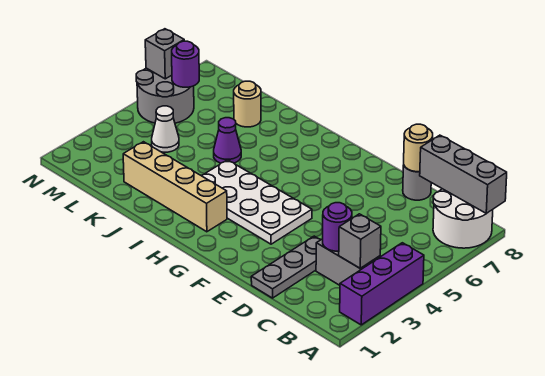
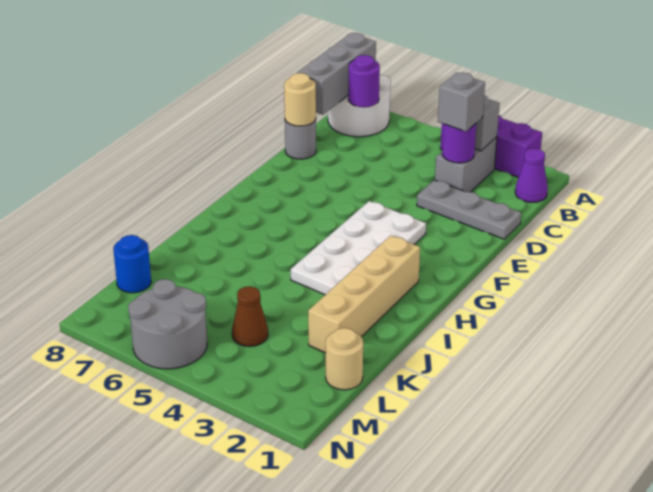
purple cone J5 level 1 -> purple cone B1 level 1
tan round brick K7 level 1 -> tan round brick L1 level 1
white cone L4 level 1 -> brown cone L4 level 1
none -> blue round brick L8 level 1
purple round brick M6 level 2 -> purple round brick B7 level 2
grey brick N6 level 2 -> grey brick C3 level 3

